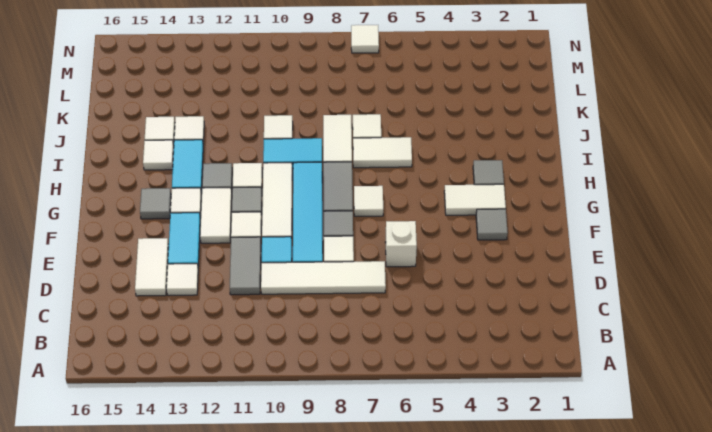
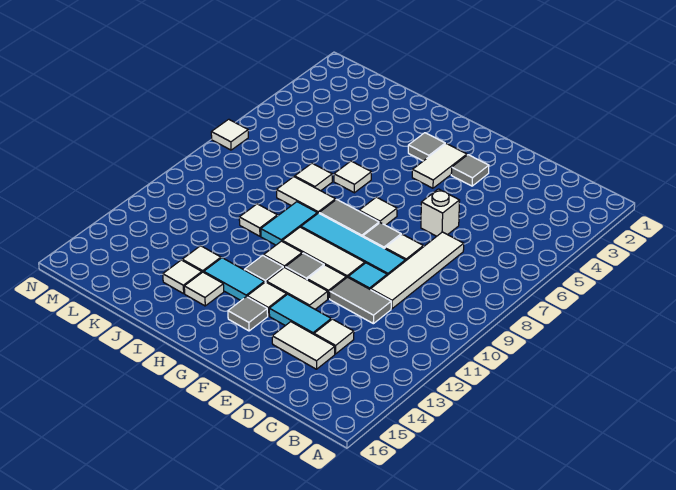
white tile I6:I7 level 1 -> white tile I6 level 1

